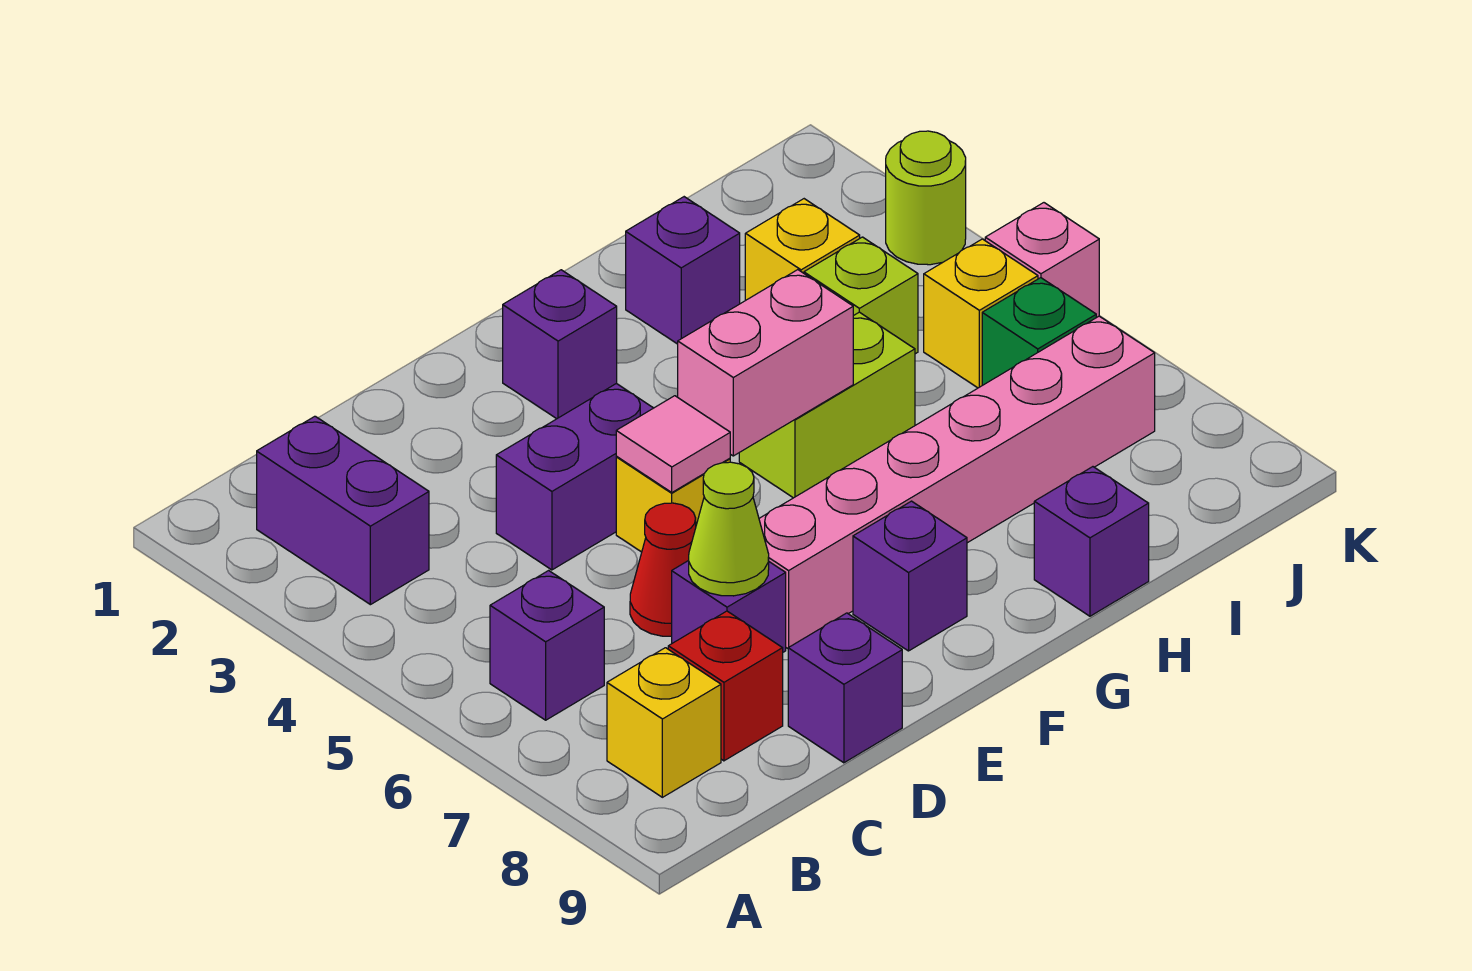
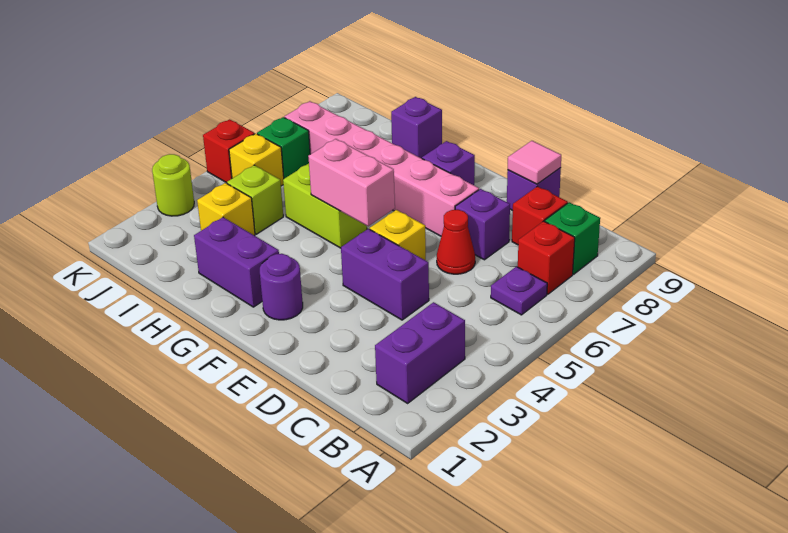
purple brick B6 level 1 -> purple plate B6 level 1
none -> red brick B7 level 1
yellow brick B8 level 1 -> green brick B8 level 1
lime cone D7 level 2 -> none
pink tile E5 level 2 -> pink tile D9 level 2
purple brick F2 level 1 -> purple round brick F2 level 1
purple brick H2 level 1 -> purple brick G2:H2 level 1
pink brick K5 level 1 -> red brick K5 level 1

